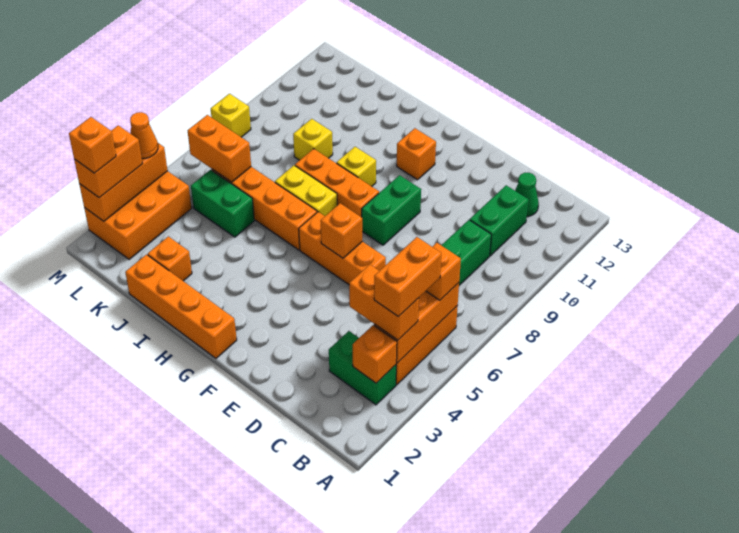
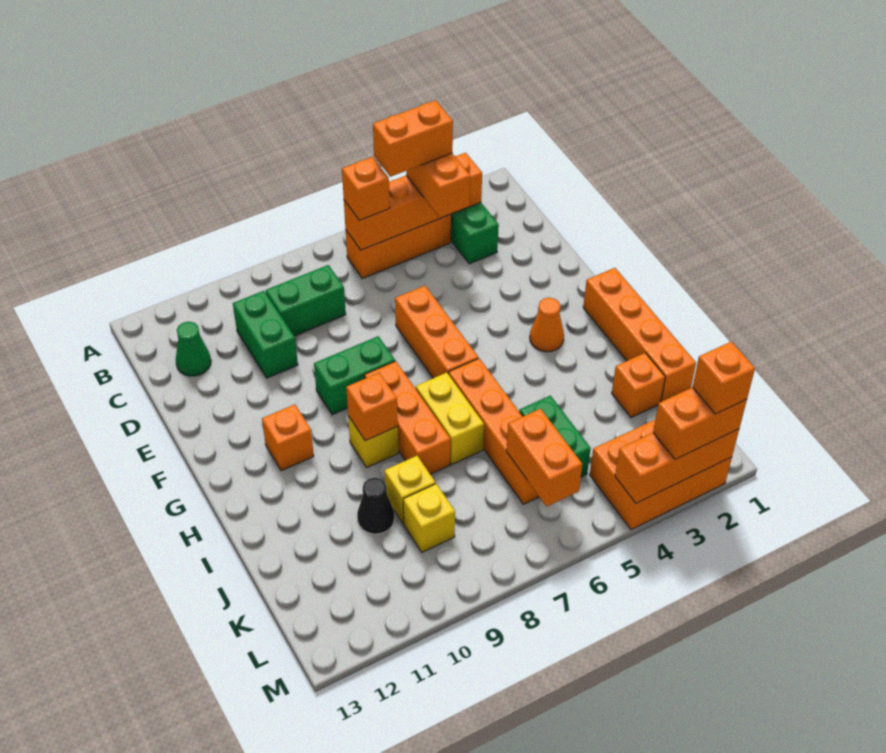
green brick C10:C11 level 1 -> green brick C10:D10 level 1
orange brick F6 level 2 -> orange brick H9 level 2
none -> black cone J10 level 1
orange cone M4 level 3 -> orange cone G3 level 1
yellow brick M8 level 1 -> yellow brick K9 level 1

